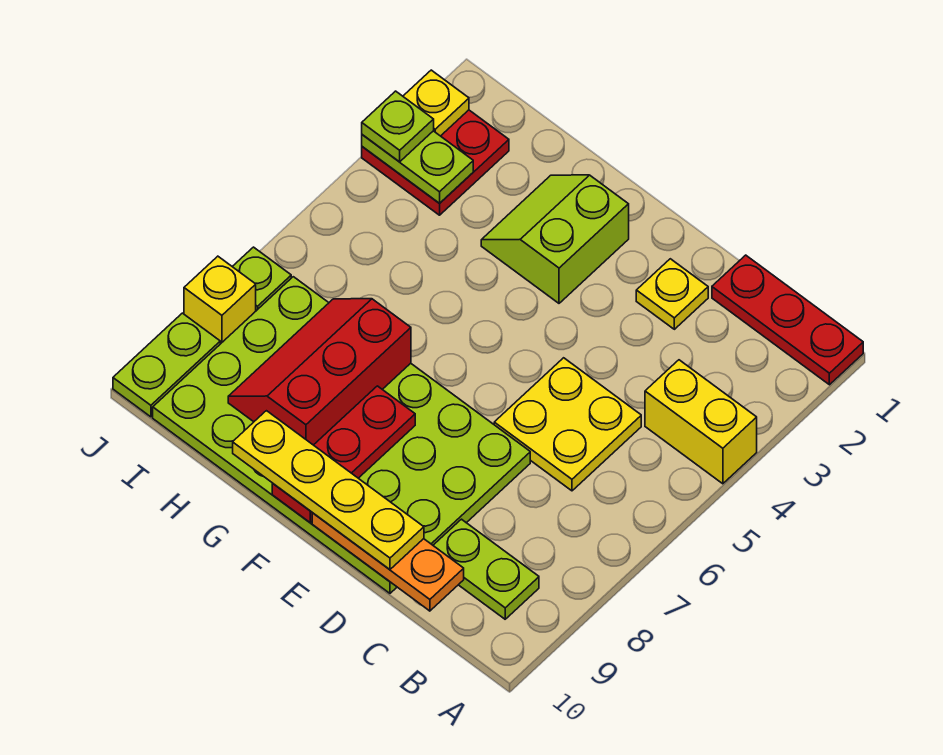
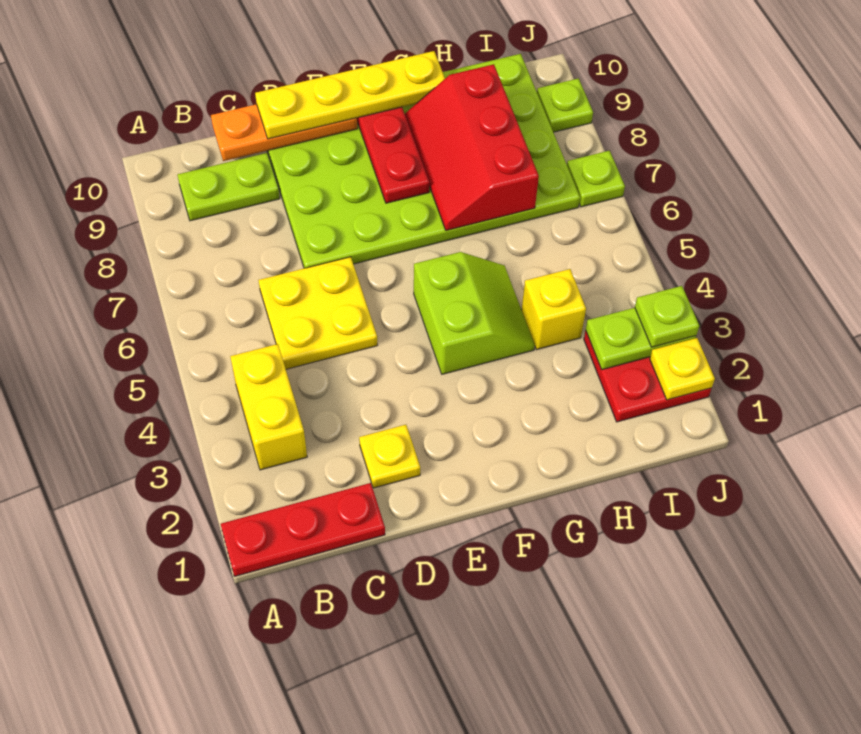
yellow brick A4:B4 level 1 -> yellow brick B3:B4 level 1
lime slope F2:G3 level 1 top F -> lime slope F4:G5 level 1 top F
red slope G7:H9 level 2 top G -> red slope G7:H9 level 2 top H
yellow brick J8 level 1 -> yellow brick H4 level 1
lime plate J9:J10 level 1 -> lime plate J9 level 1

